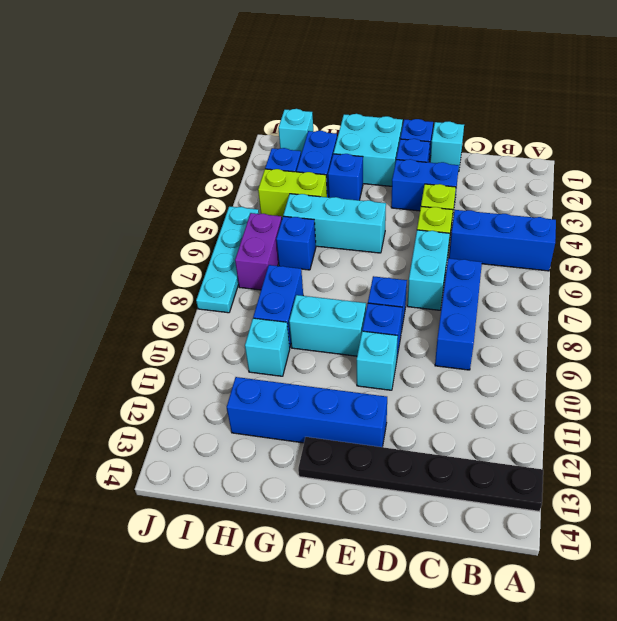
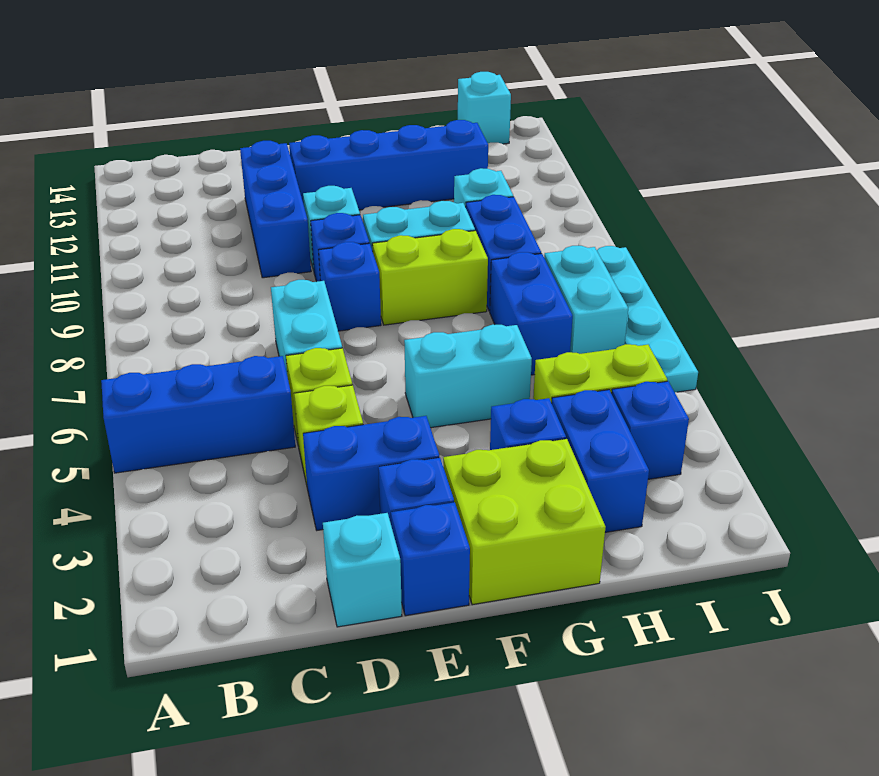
black plate A13:F13 level 1 -> none
blue brick C7:C9 level 1 -> blue brick D10:D12 level 1
cyan brick F1:G2 level 1 -> lime brick F1:G2 level 1
cyan brick F5:H5 level 1 -> cyan brick F5:G5 level 1
none -> lime brick F8:G8 level 1
blue brick H6 level 1 -> blue brick H6:H7 level 1
cyan brick I1 level 1 -> cyan brick I14 level 1
purple brick I6:I7 level 1 -> cyan brick I6:I7 level 1

